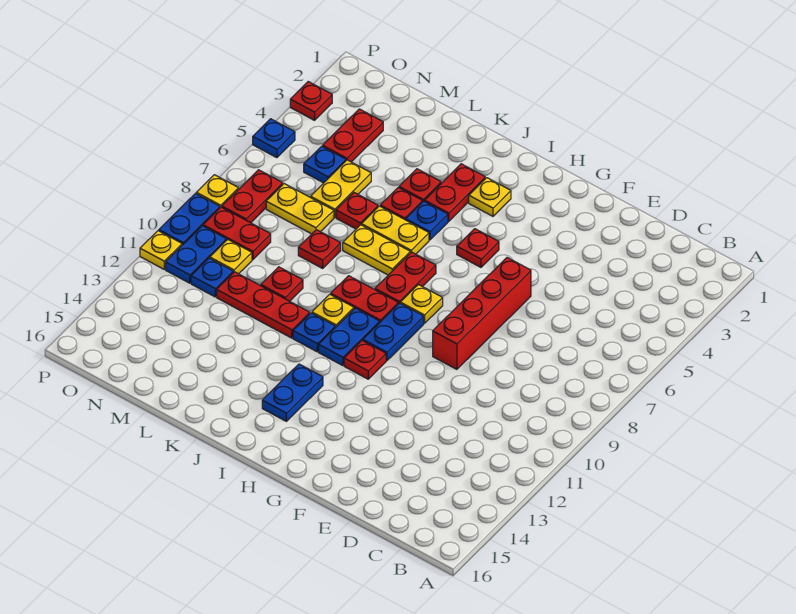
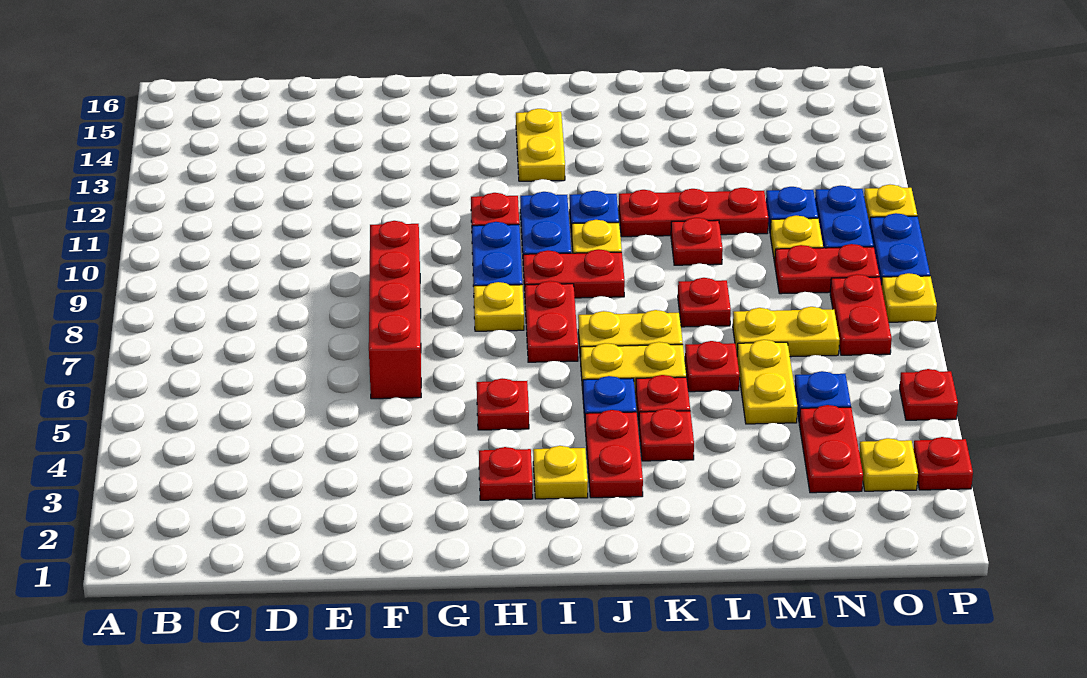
none -> red plate H3 level 1
blue plate I13:I14 level 1 -> yellow plate I13:I14 level 1
none -> yellow plate O3 level 1
blue plate P5 level 1 -> red plate P5 level 1

